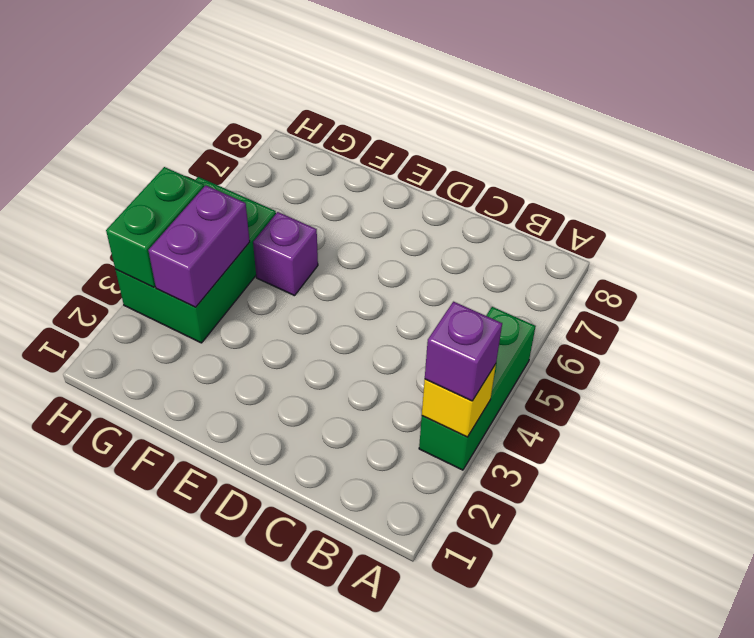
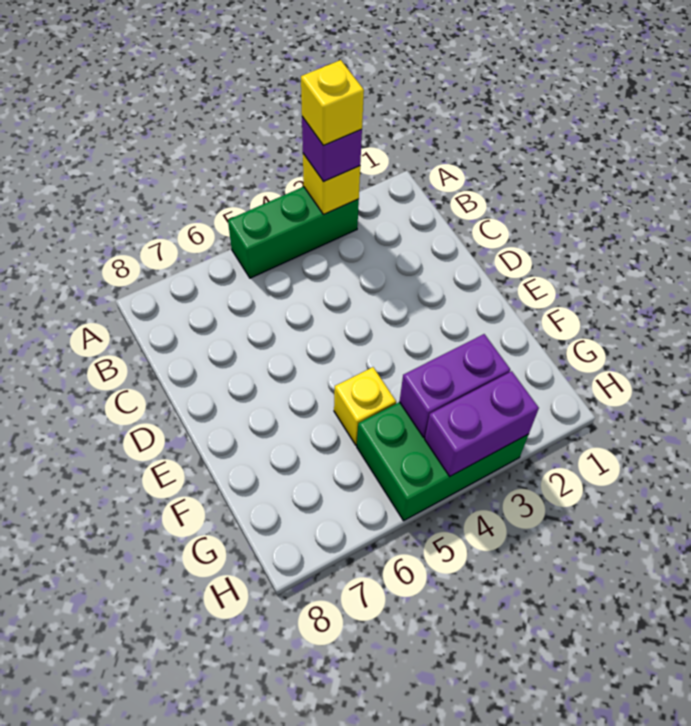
none -> yellow brick A3 level 4
purple brick F5 level 1 -> yellow brick F5 level 1
green brick H3:H4 level 2 -> purple brick H3:H4 level 2

